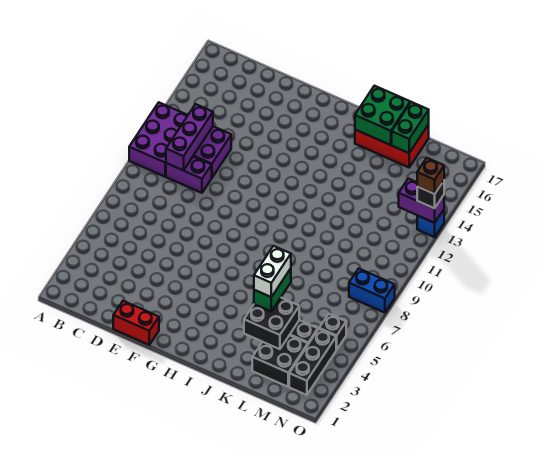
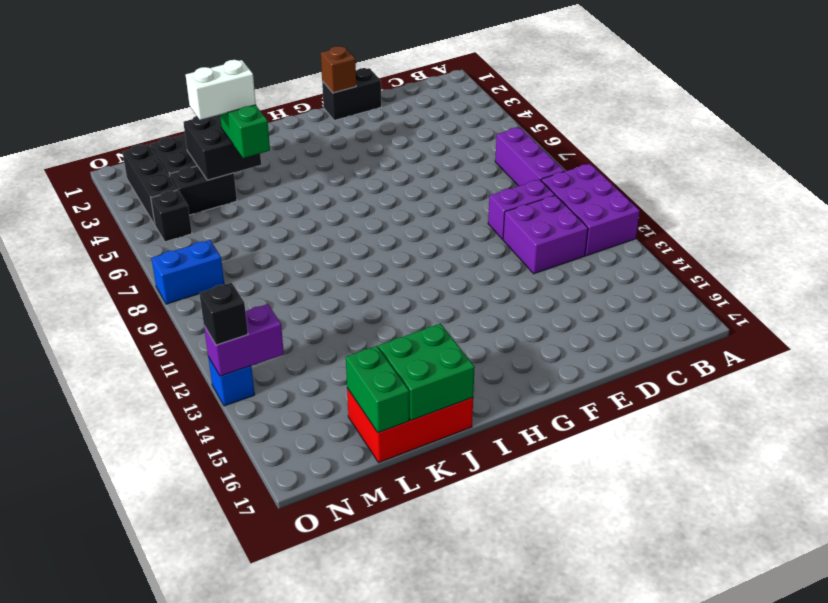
purple brick C10:C12 level 2 -> purple brick B7:B9 level 1
red brick E1:F1 level 1 -> black brick E1:F1 level 1
white brick K4:K5 level 4 -> white brick K4:L4 level 4
brown brick O13 level 4 -> brown brick F1 level 2

